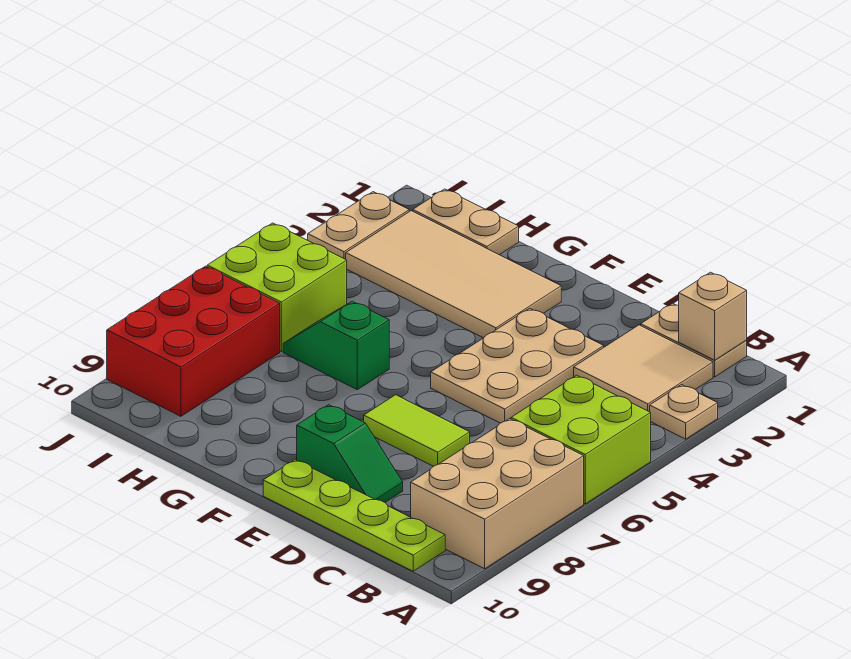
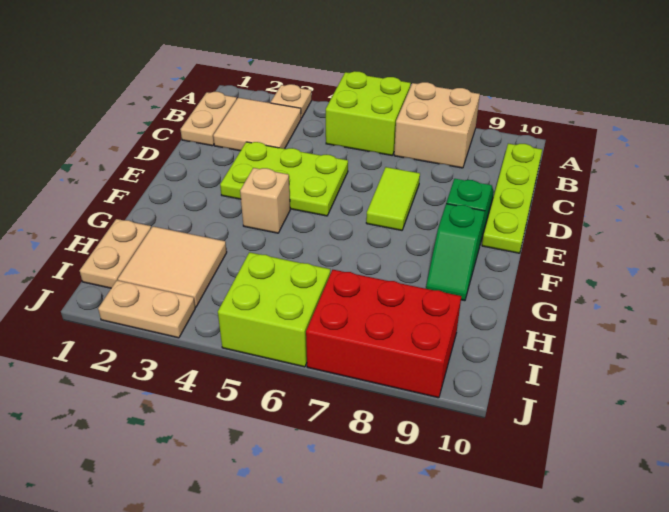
tan brick A7:B9 level 1 -> tan brick A7:B8 level 1
tan brick B1 level 2 -> tan brick F4 level 1
tan plate D3:E5 level 1 -> lime plate D3:E5 level 1
tan tile F2:I3 level 1 -> tan tile H2:I3 level 1
green slope G6:H6 level 1 top G -> green slope F9:G9 level 1 top F

